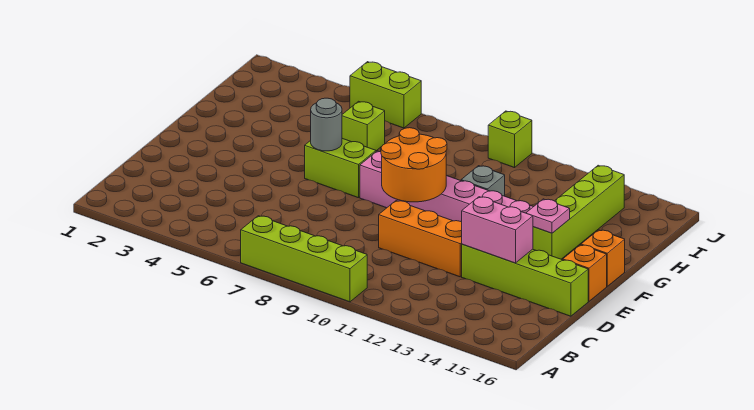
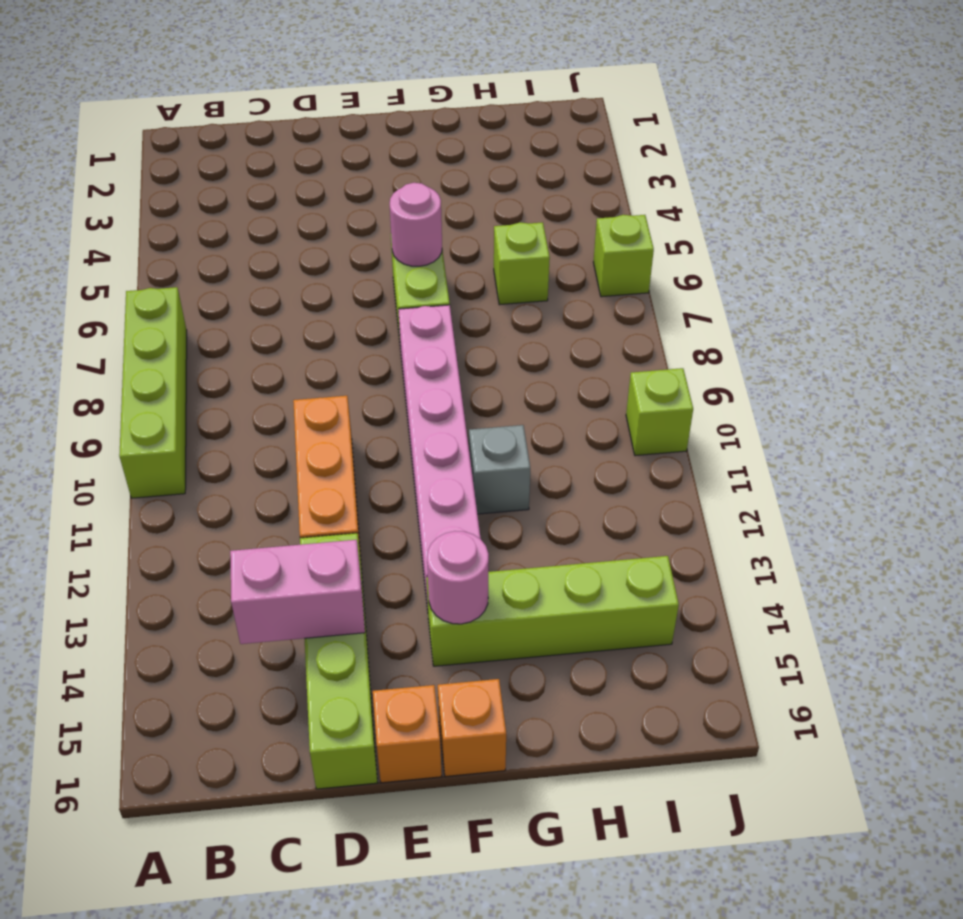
pink brick D13:D14 level 2 -> pink brick C14:D14 level 2
orange round brick E9:F10 level 2 -> none
grey round brick F6 level 2 -> pink round brick F6 level 2
pink plate F14 level 2 -> pink round brick F14 level 2
lime brick J5:J6 level 1 -> lime brick J6 level 1

